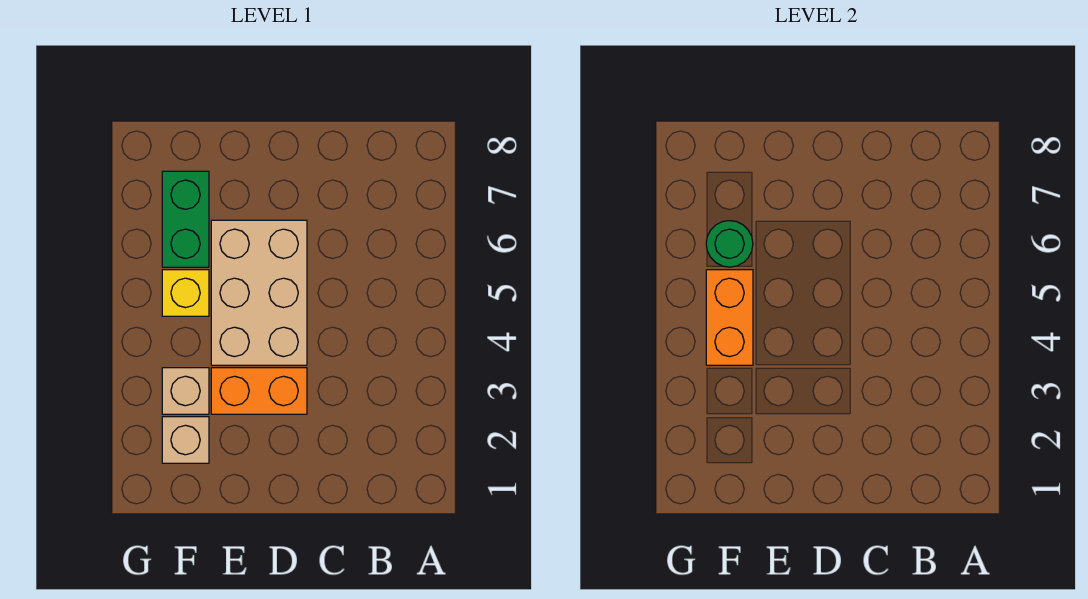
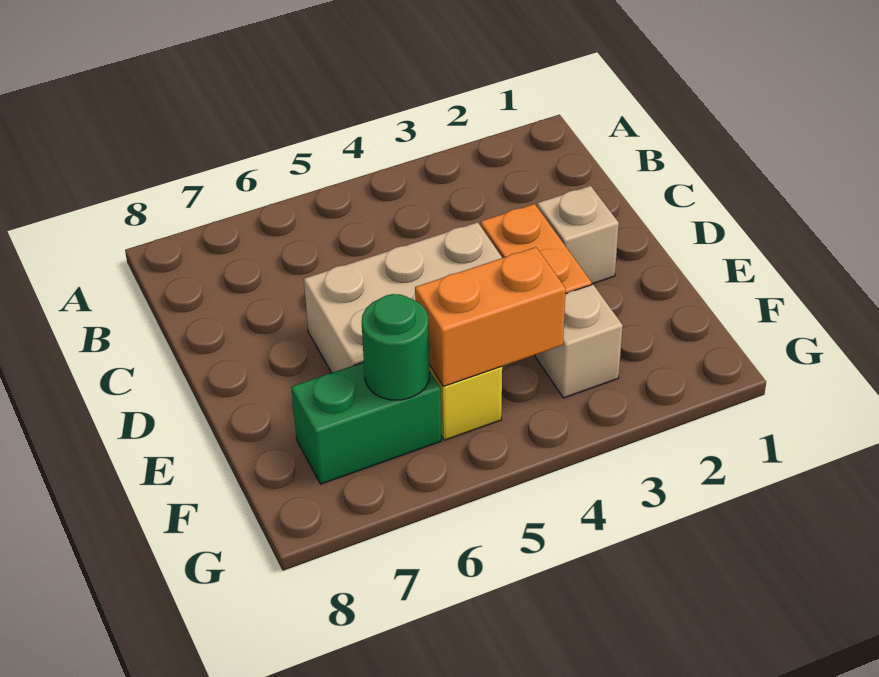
tan brick F2 level 1 -> tan brick D2 level 1

